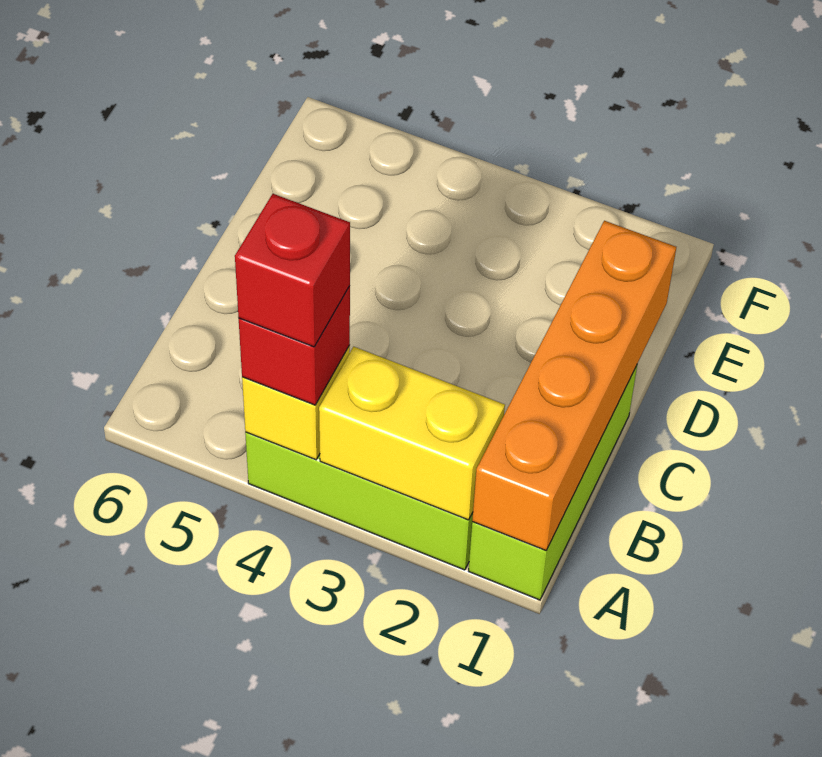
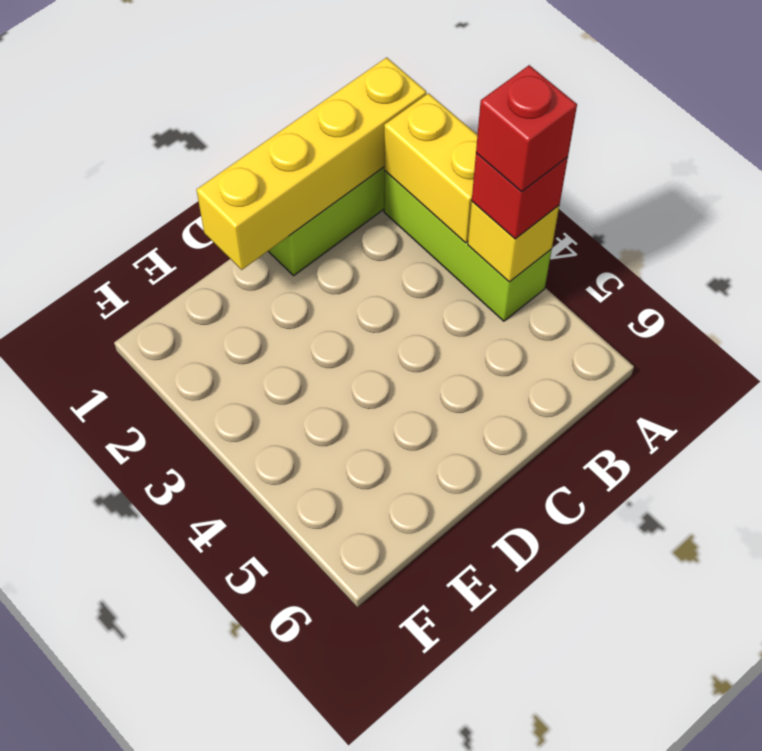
orange brick A1:D1 level 2 -> yellow brick A1:D1 level 2

